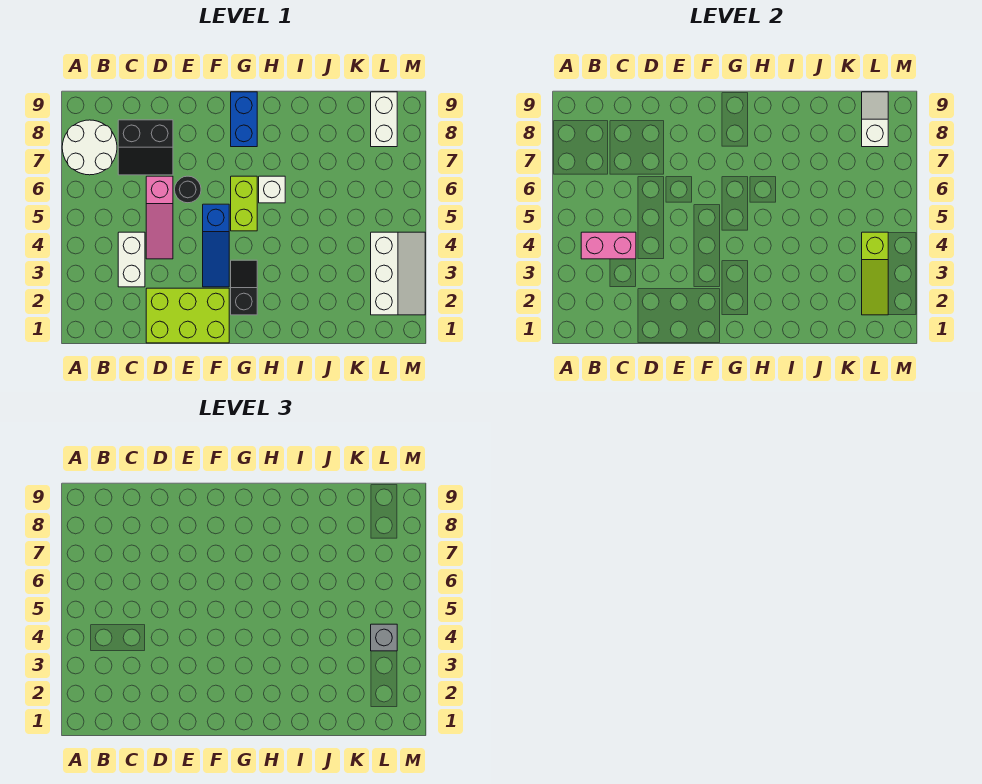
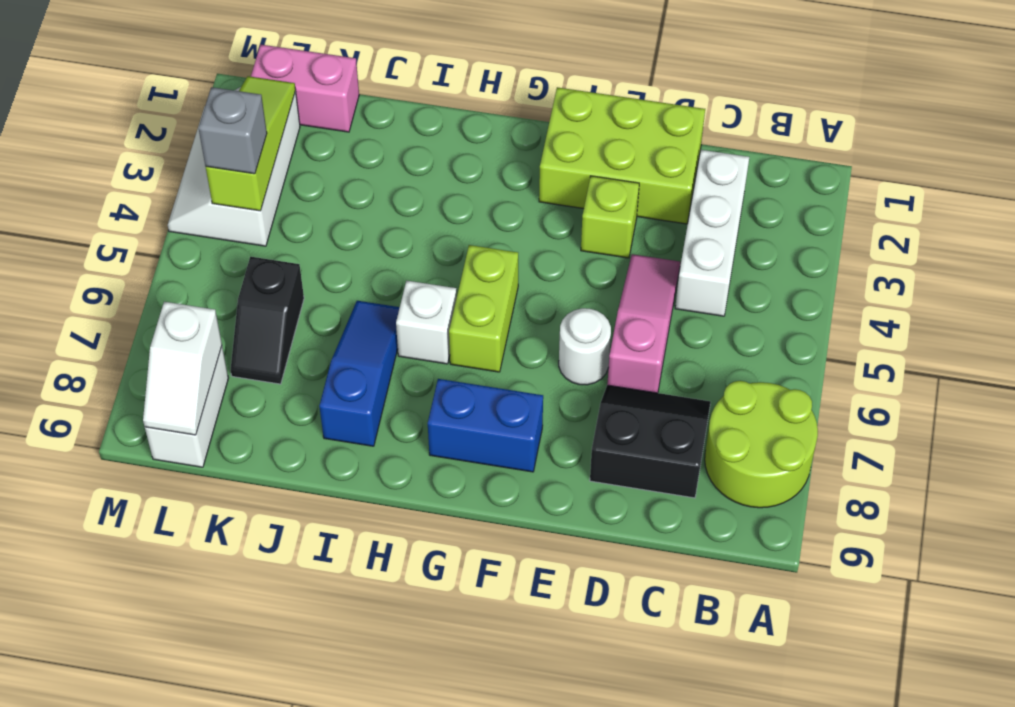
white round brick A7:B8 level 1 -> lime round brick A7:B8 level 1
pink brick B4:C4 level 2 -> pink brick K1:L1 level 1
white brick C3:C4 level 1 -> white brick C2:C4 level 1
none -> lime brick E3 level 1
black round brick E6 level 1 -> white round brick E6 level 1
blue slope F3:F5 level 1 top 5 -> blue slope I6:I8 level 1 top 8
black slope G2:G3 level 1 top 2 -> black slope K6:K7 level 1 top 6
blue brick G8:G9 level 1 -> blue brick F8:G8 level 1

